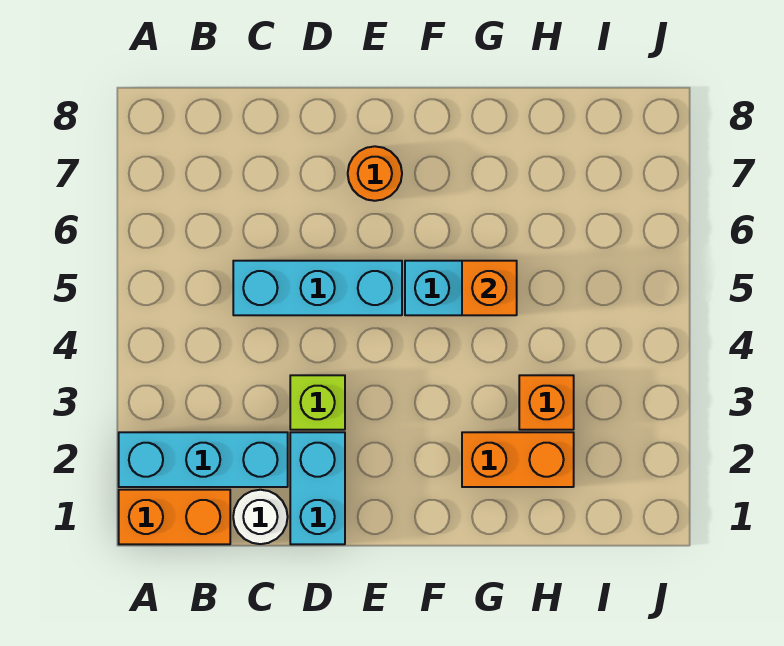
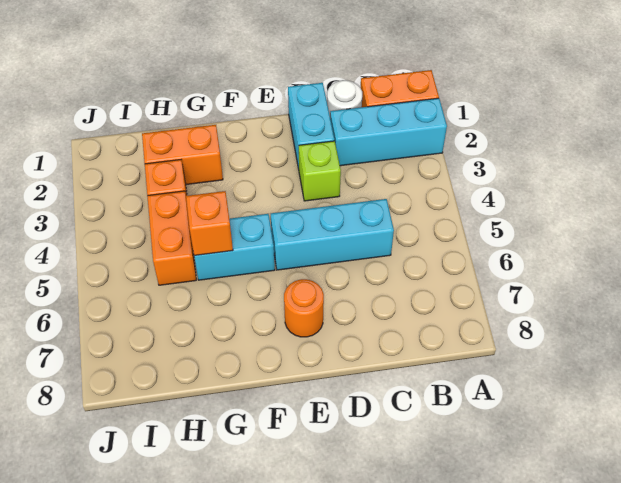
none -> orange brick H4:H5 level 1

